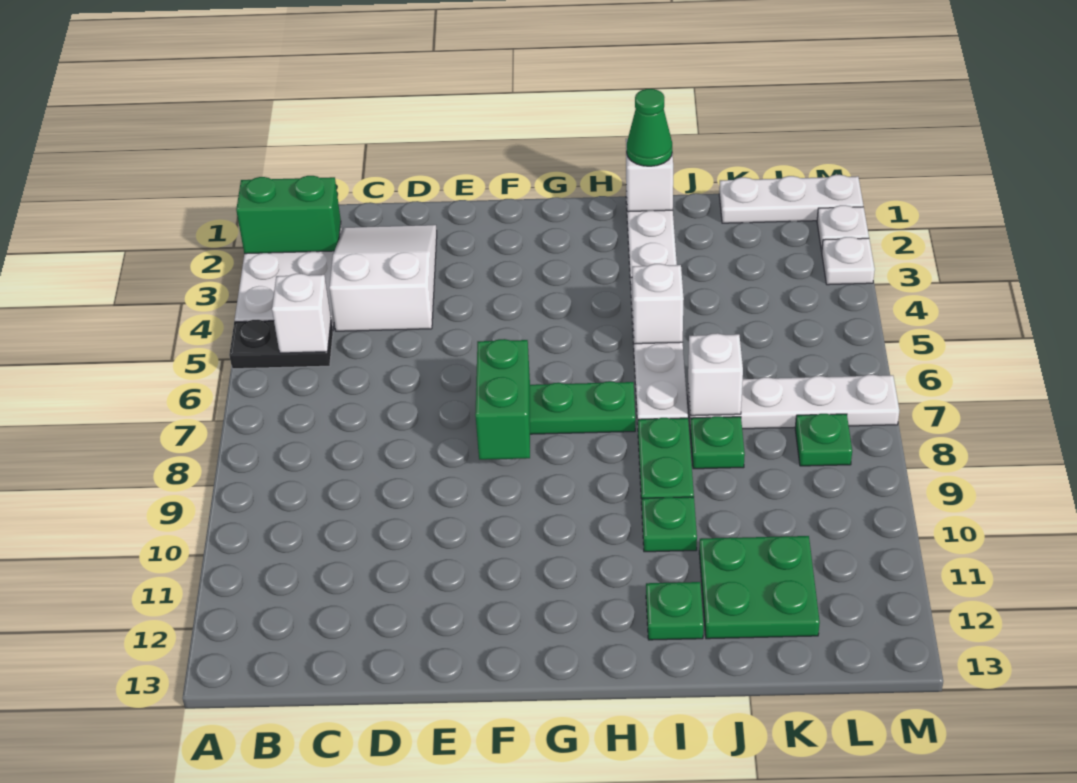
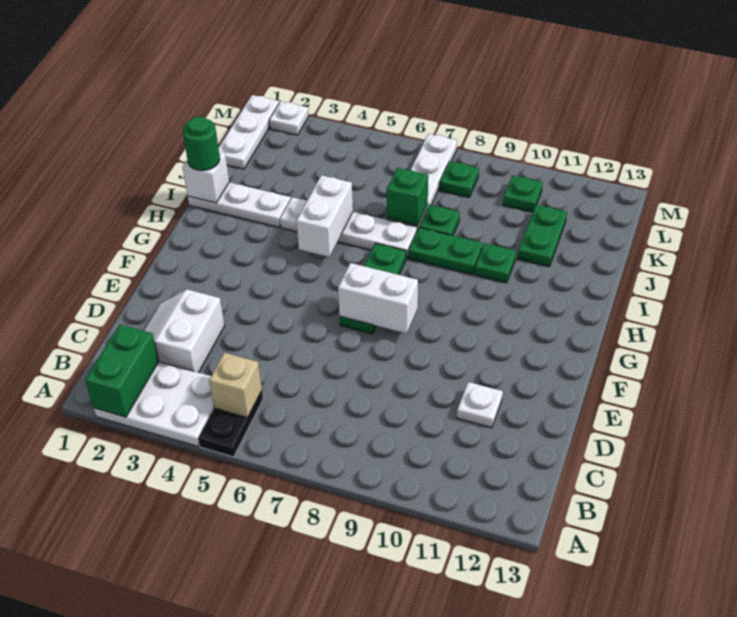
white brick B5 level 2 -> tan brick B5 level 2
white slope C2:D4 level 1 top 4 -> white slope C2:D3 level 1 top 3
green brick F7:F8 level 2 -> white brick F7:F8 level 2
green cone I1 level 3 -> green round brick I1 level 3
white brick I5 level 2 -> white brick H5:I5 level 2
green plate I12 level 1 -> green plate L10 level 1
white brick J7 level 2 -> green brick J7 level 2
green plate J11:K12 level 1 -> green plate J11:K11 level 1
white plate M3 level 1 -> white plate D11 level 1

